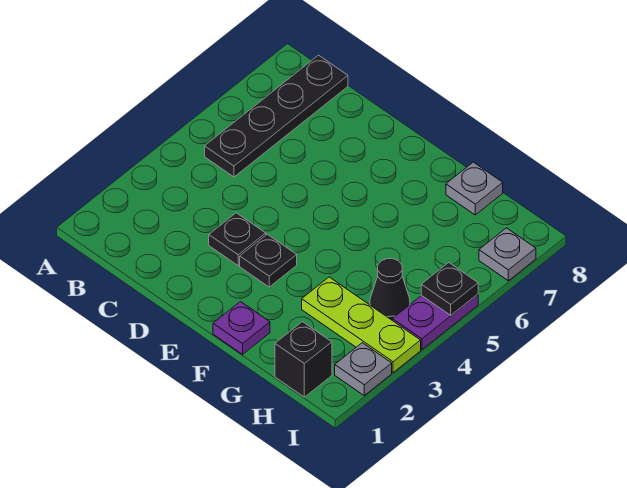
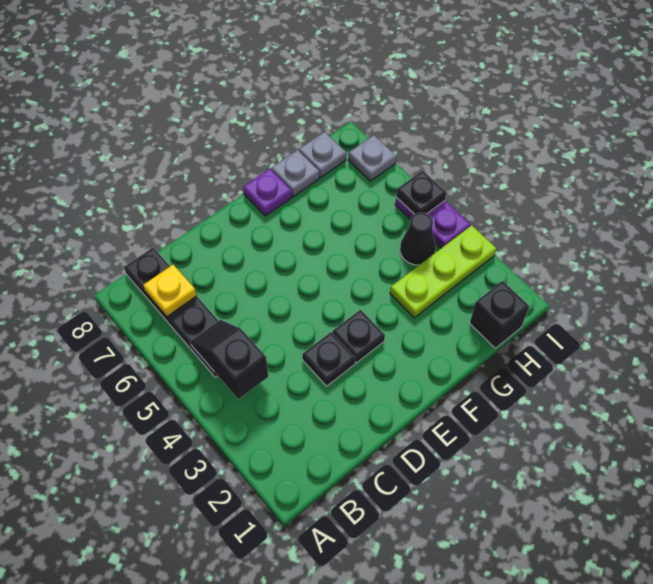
none -> black slope B4:B5 level 2 top 4
none -> yellow plate B7 level 2
purple plate F1 level 1 -> purple plate F8 level 1
grey plate I2 level 1 -> grey plate H8 level 1

